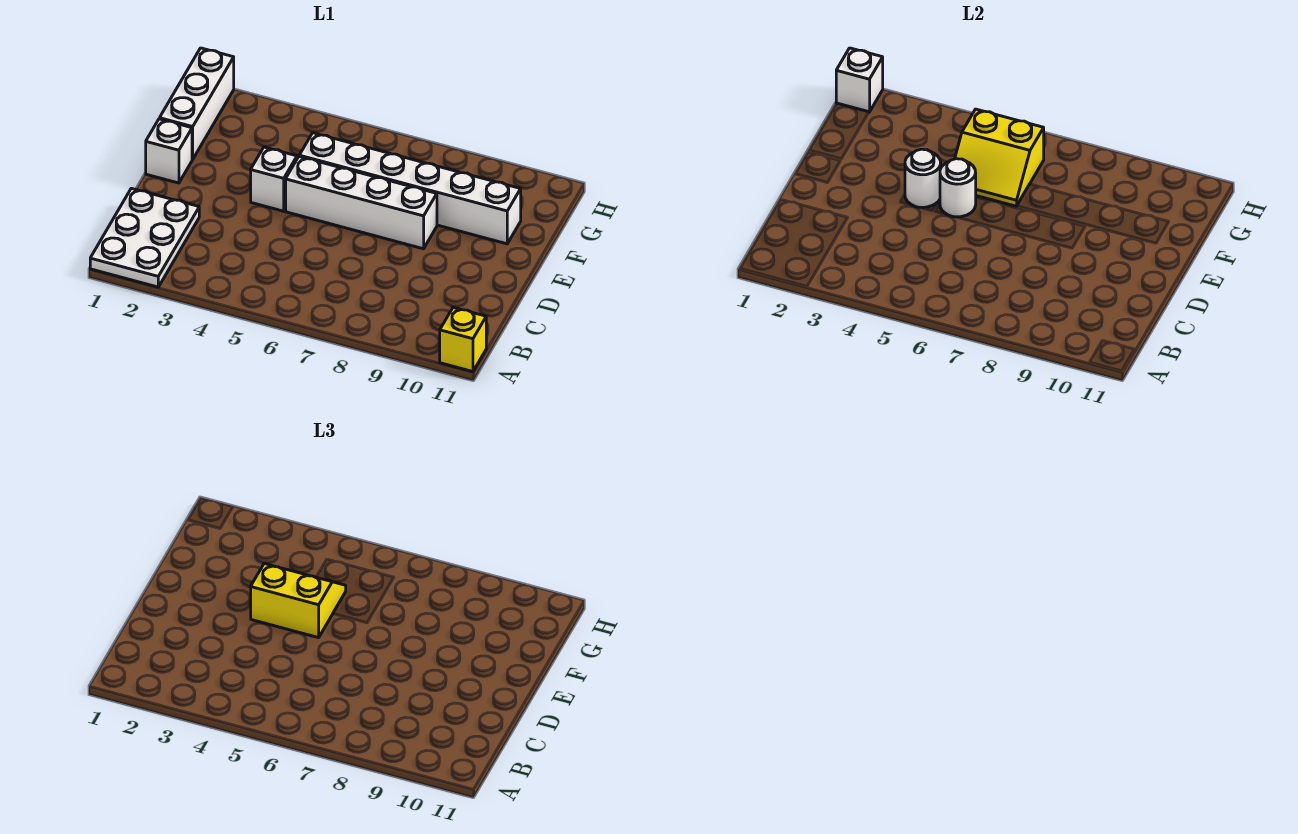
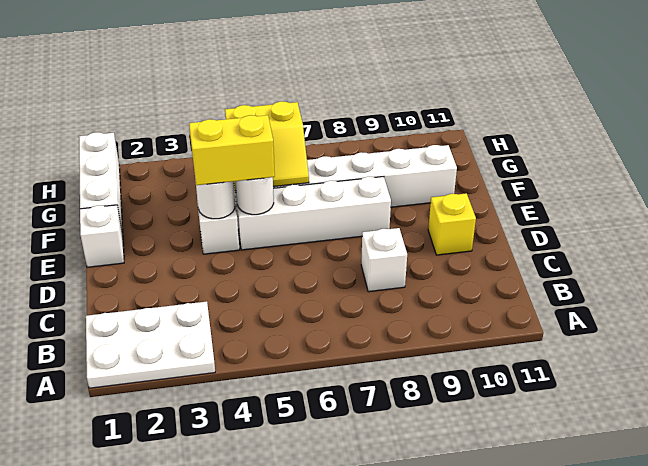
white plate A1:C2 level 1 -> white plate A1:B3 level 1
yellow brick A11 level 1 -> yellow brick D10 level 1
white brick H1 level 2 -> white brick C8 level 1

